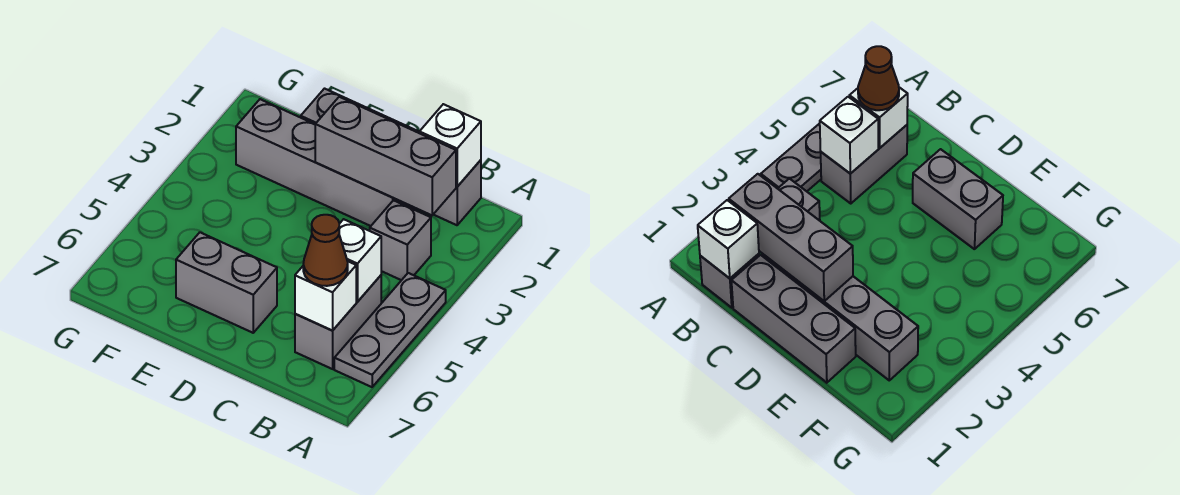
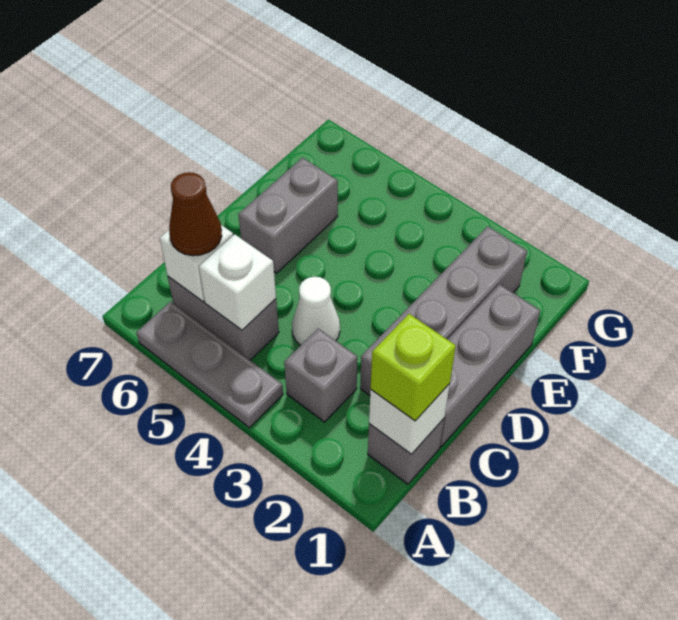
none -> lime brick B1 level 3
grey brick B2:D2 level 2 -> none
none -> white cone C4 level 1

